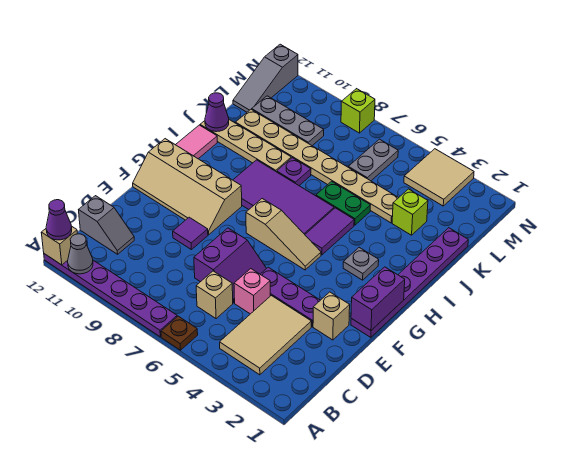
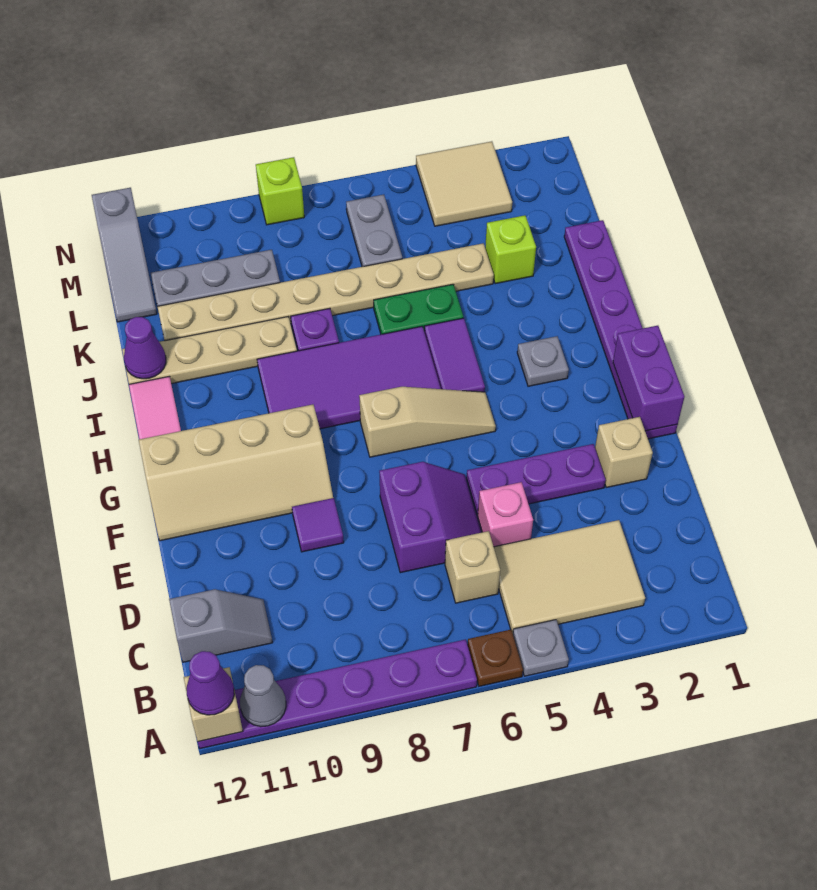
none -> grey plate A5 level 1
tan tile B3:D4 level 1 -> tan tile B3:C5 level 1

